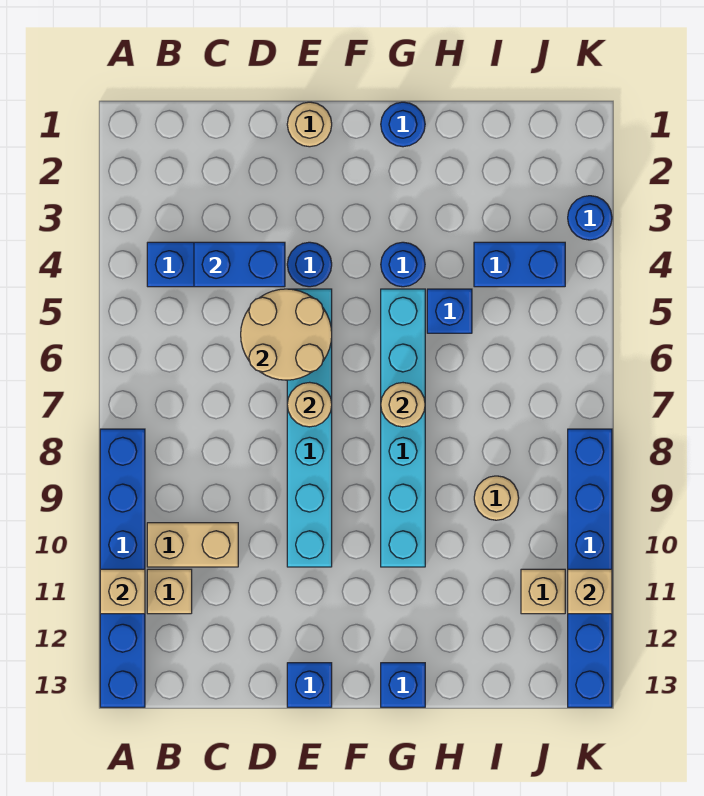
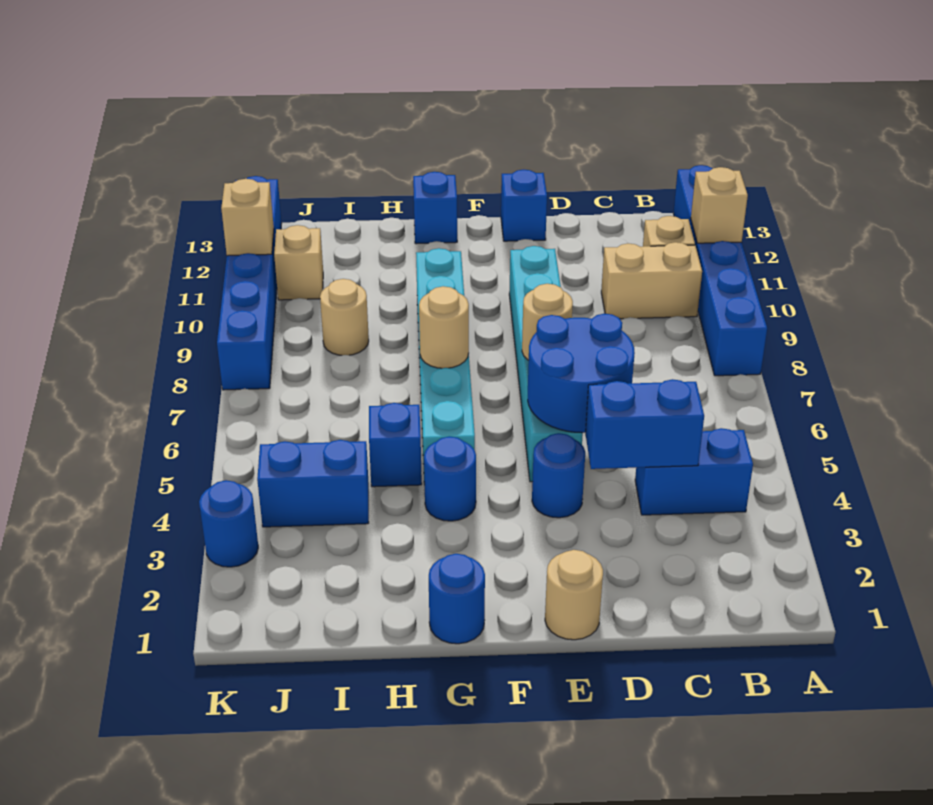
tan round brick D5:E6 level 2 -> blue round brick D5:E6 level 2

